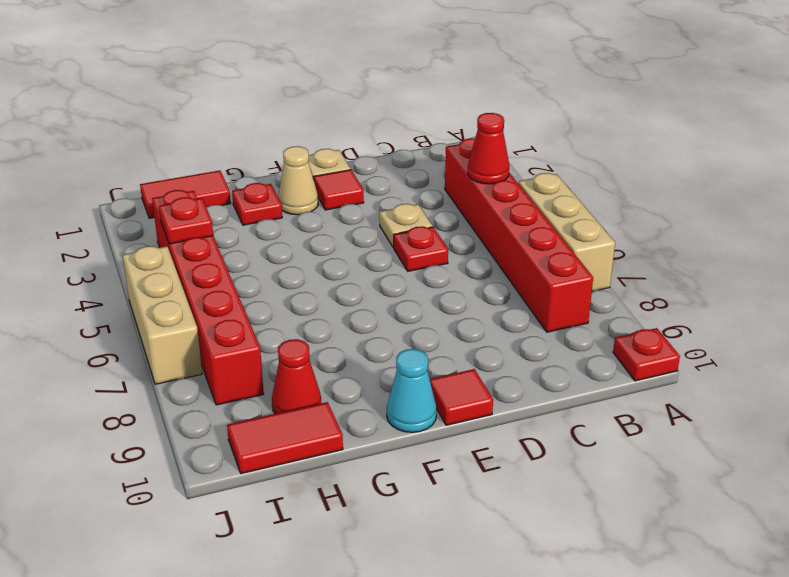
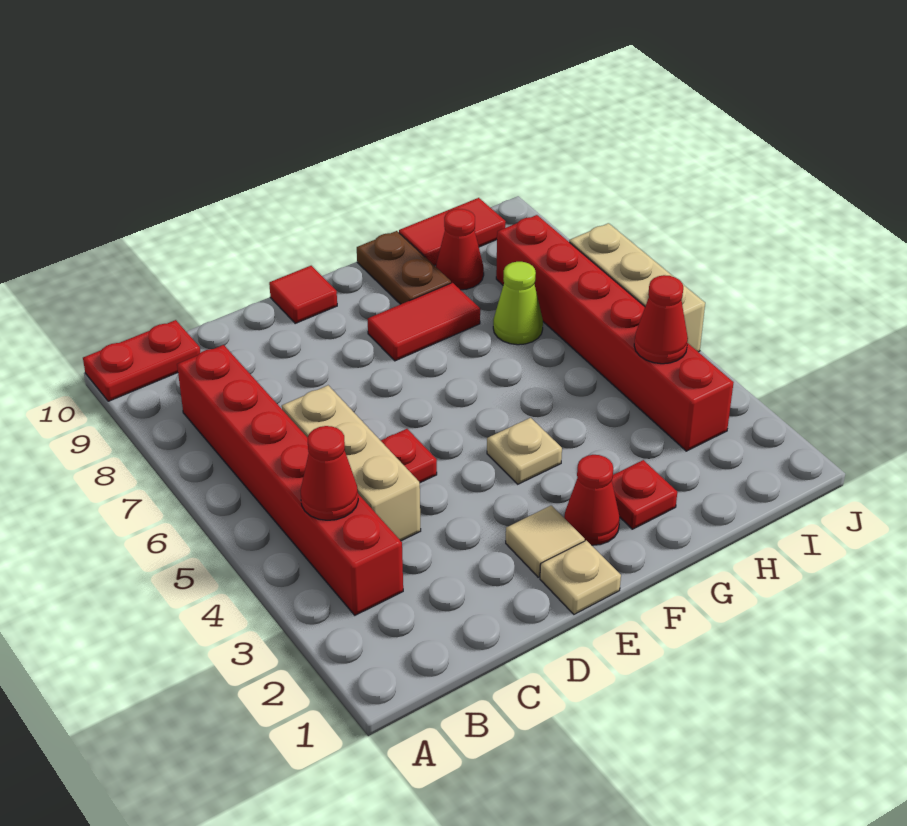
tan brick A5:A7 level 1 -> tan brick C4:C6 level 1
red plate A10 level 1 -> red plate A10:B10 level 1
tan plate D4 level 1 -> tan plate F4 level 1
red tile E2 level 1 -> tan tile E2 level 1
tan cone F2 level 1 -> red cone F2 level 1
cyan cone F10 level 1 -> none
none -> brown plate G9:G10 level 1
red tile H1:I1 level 1 -> red tile F8:G8 level 1
none -> lime cone H7 level 1
red plate I4 level 2 -> red cone I4 level 2

